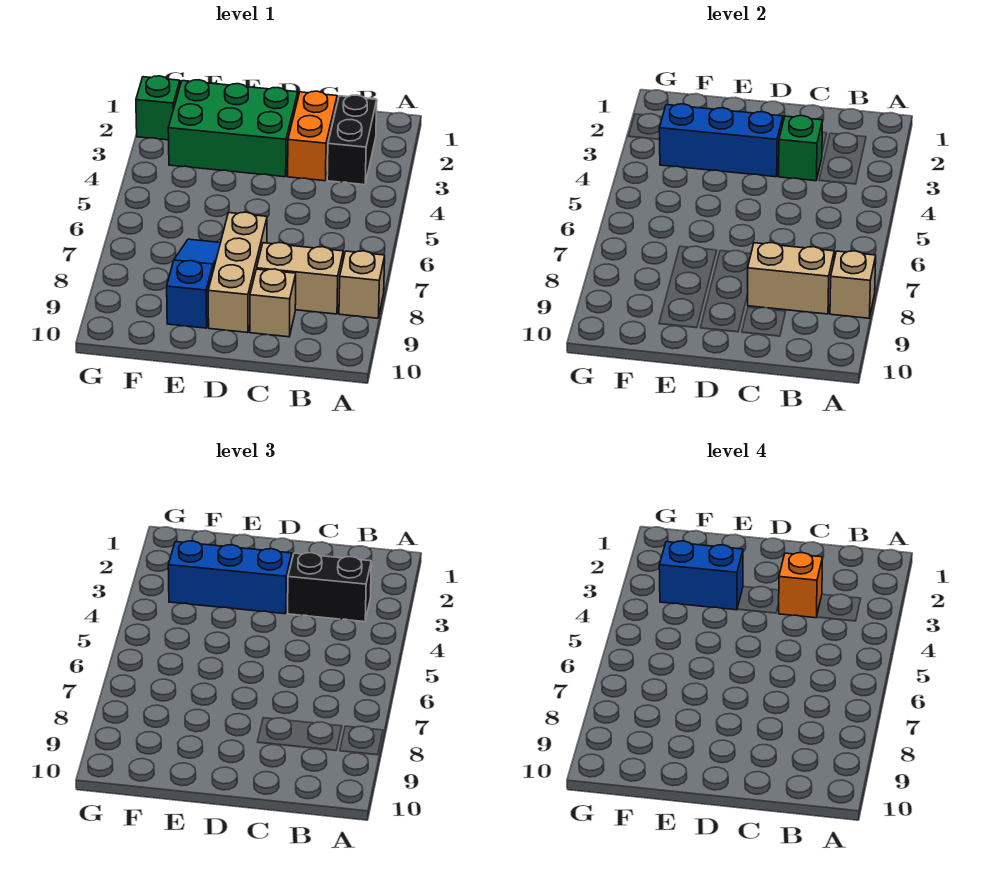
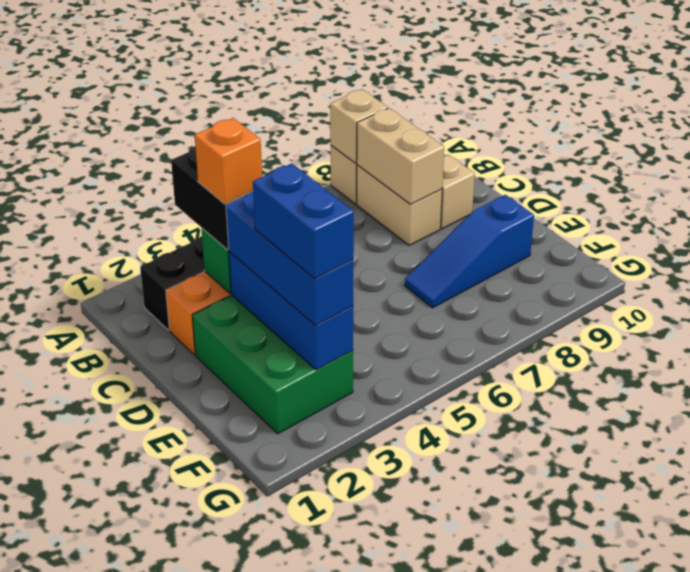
tan brick D7:D9 level 1 -> none
green brick G2 level 1 -> none

